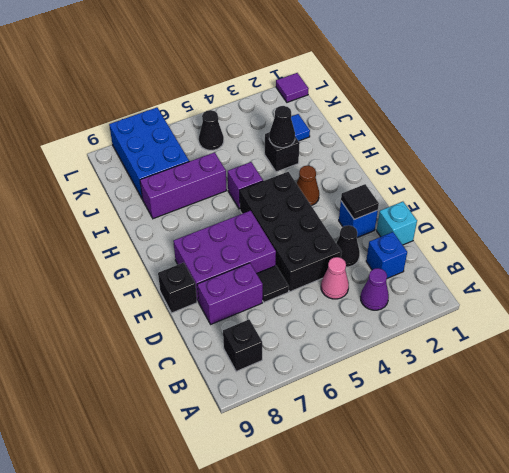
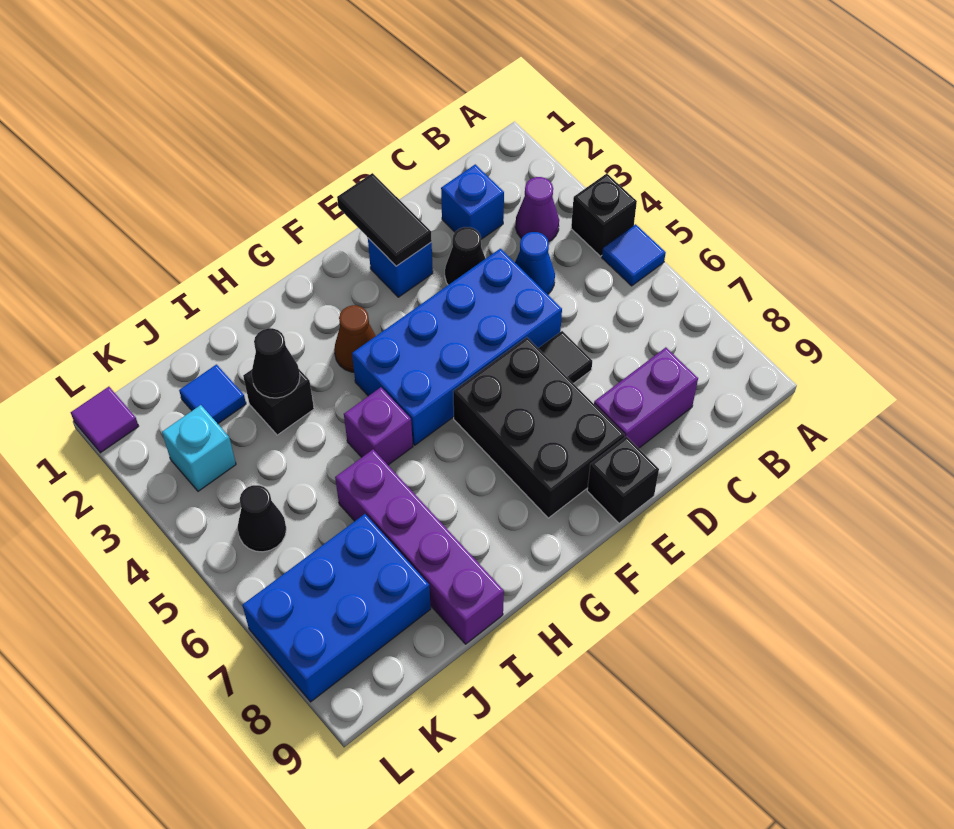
none -> blue tile A5 level 1
black brick B8 level 1 -> black brick A4 level 1
pink cone C4 level 1 -> blue cone C4 level 1
cyan brick D1 level 1 -> cyan brick K3 level 1
black brick D4:G5 level 1 -> blue brick D4:G5 level 1
purple brick D7:D8 level 1 -> purple brick C8:D8 level 1
black tile E2 level 2 -> black tile E1:E2 level 2
purple brick E6:F8 level 1 -> black brick E6:F8 level 1
purple brick I6:I8 level 1 -> purple brick I6:I9 level 1

